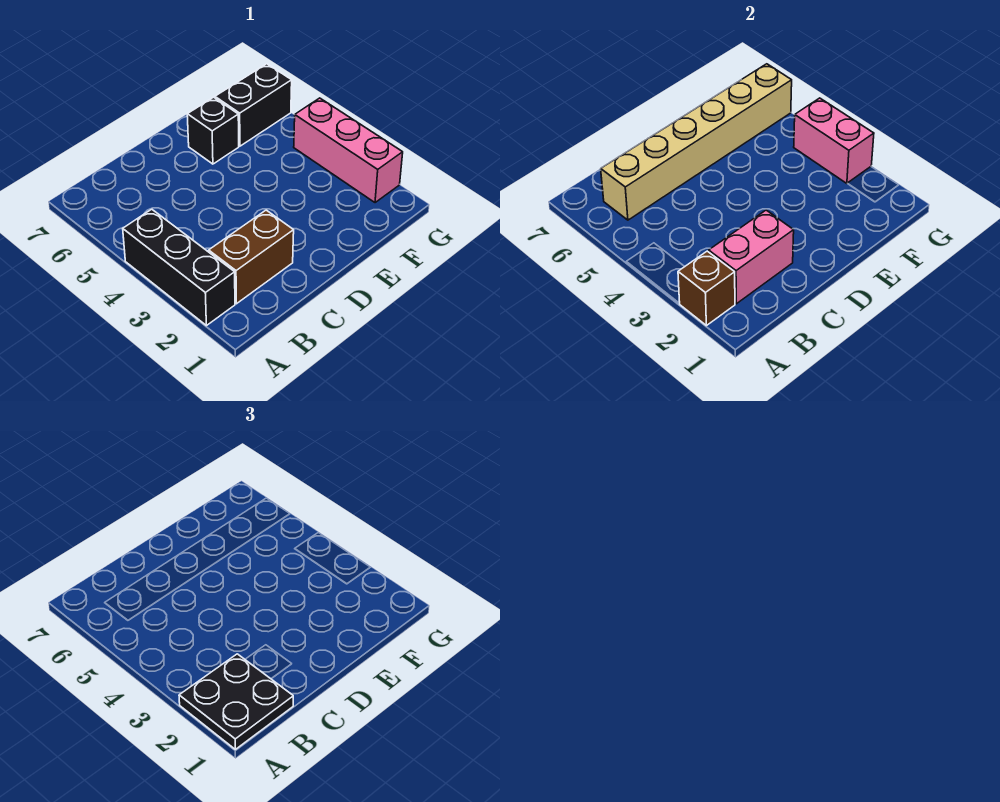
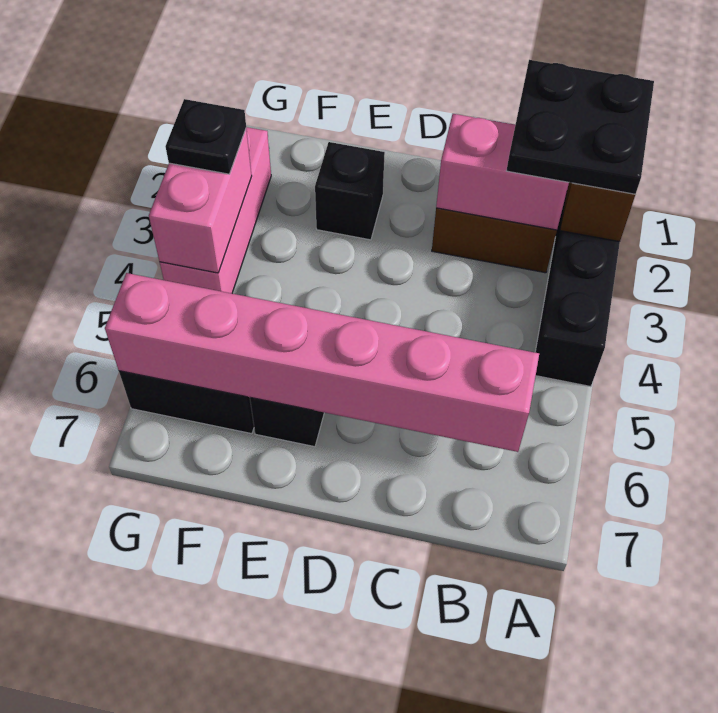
tan brick B6:G6 level 2 -> pink brick B6:G6 level 2
none -> black brick E2 level 1
none -> black plate G3 level 3

